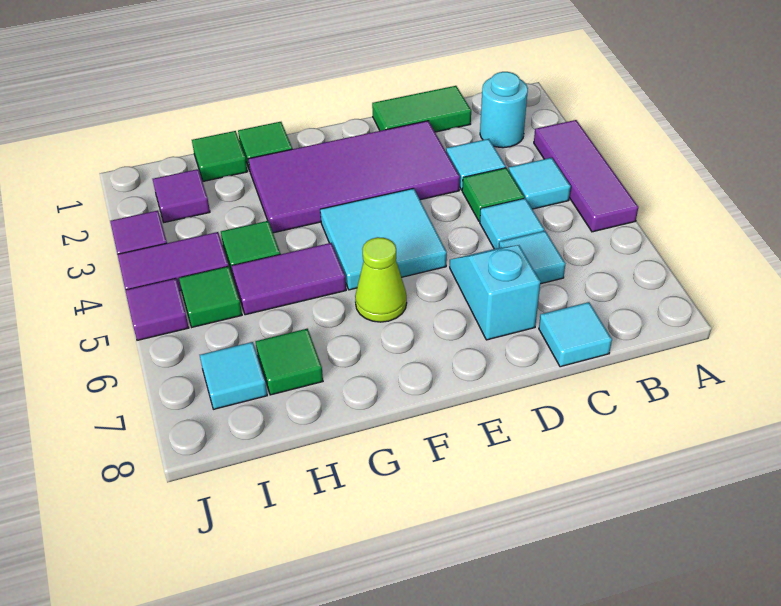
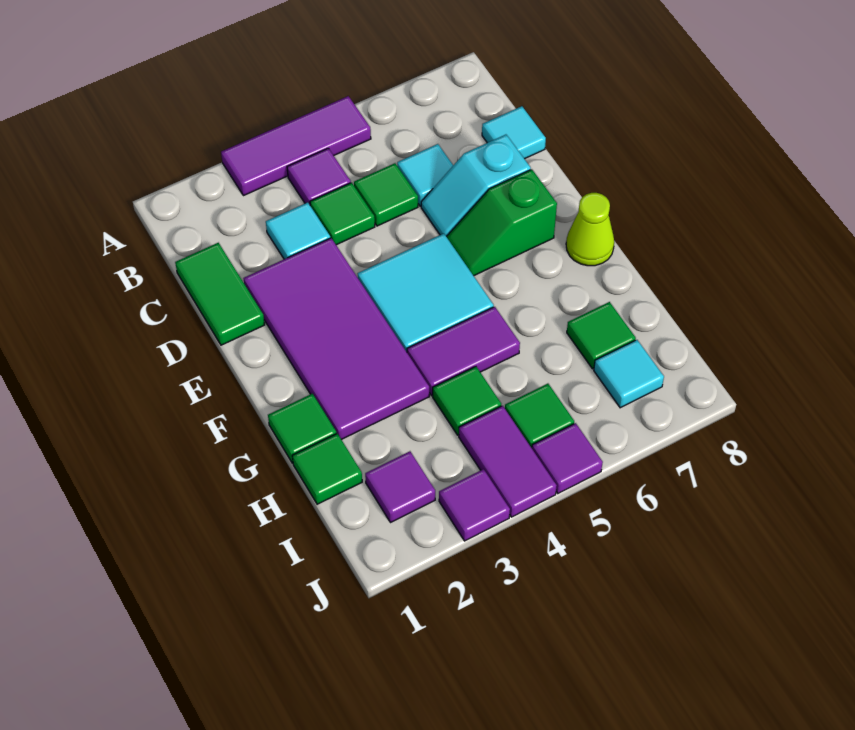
cyan round brick B2 level 1 -> none
cyan tile B4 level 1 -> purple tile B4 level 1
cyan tile C5 level 1 -> green tile C5 level 1
none -> green slope E6:E7 level 1 top 7
lime cone F6 level 1 -> lime cone F8 level 1
purple tile G5:H5 level 1 -> purple tile G4:G5 level 1

